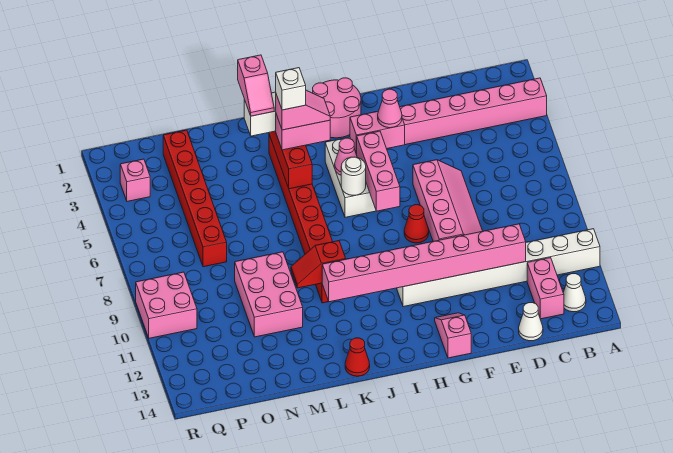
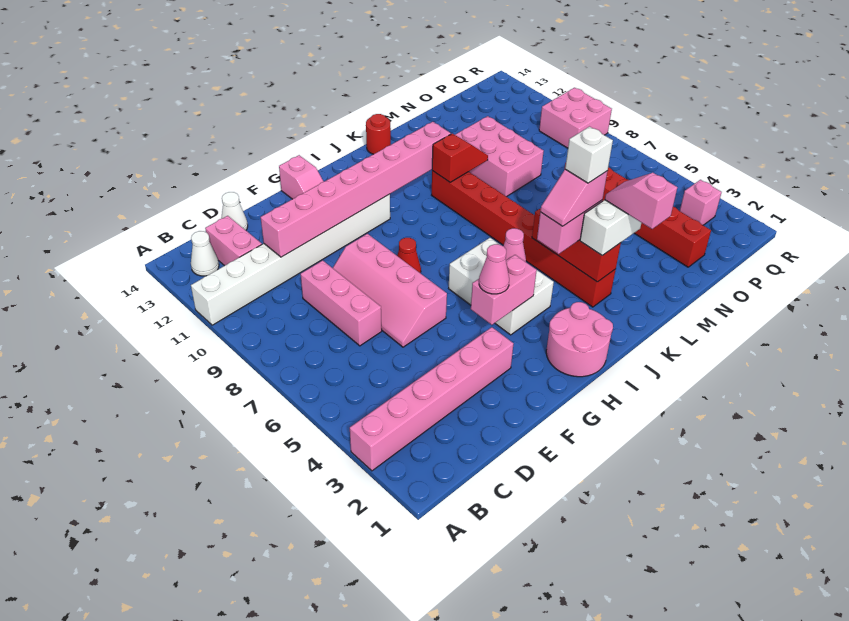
pink brick H5:H7 level 2 -> pink brick D7:D9 level 1
white round brick I6 level 2 -> none
red cone K14 level 1 -> red round brick K14 level 1

